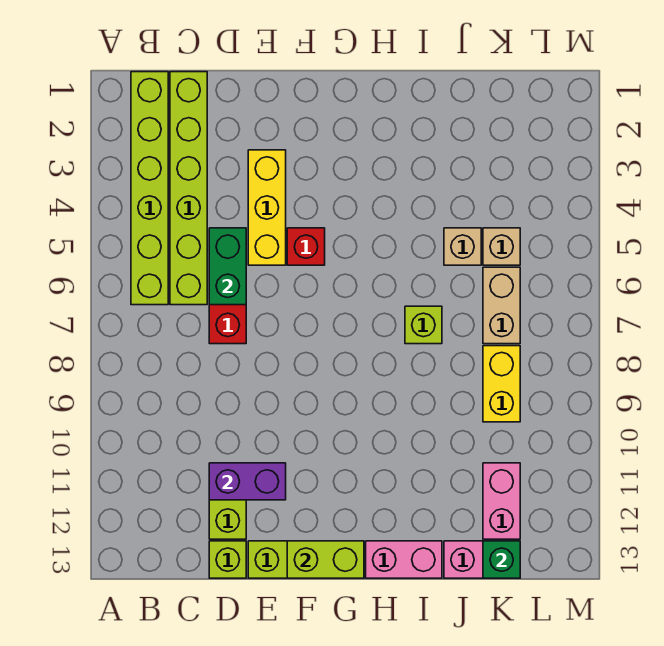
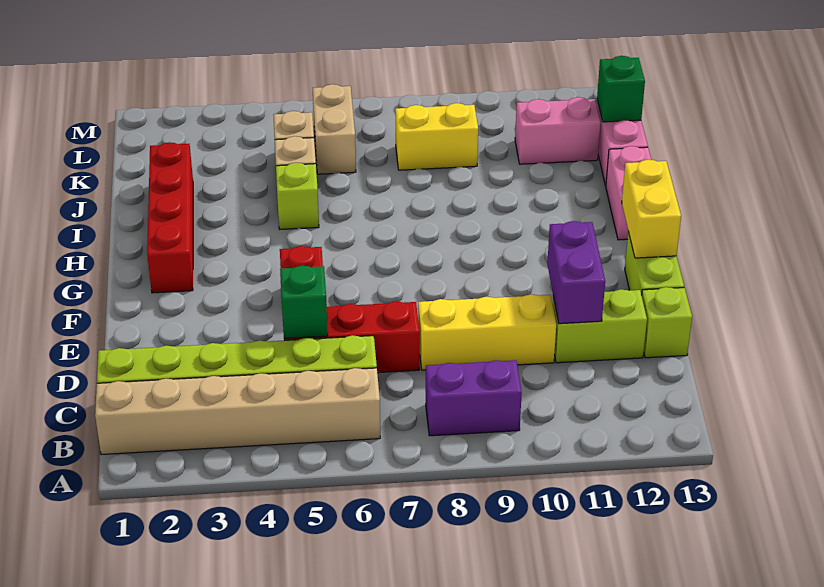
lime brick B1:B6 level 1 -> tan brick B1:B6 level 1
none -> purple brick B8:B9 level 1
green brick D5:D6 level 2 -> green brick D5 level 2
yellow brick E3:E5 level 1 -> yellow brick D8:D10 level 1
lime brick F13:G13 level 2 -> yellow brick F13:G13 level 2
none -> red brick G2:J2 level 1
lime brick I7 level 1 -> lime brick I5 level 1
tan brick K6:K7 level 1 -> tan brick K6:L6 level 1

